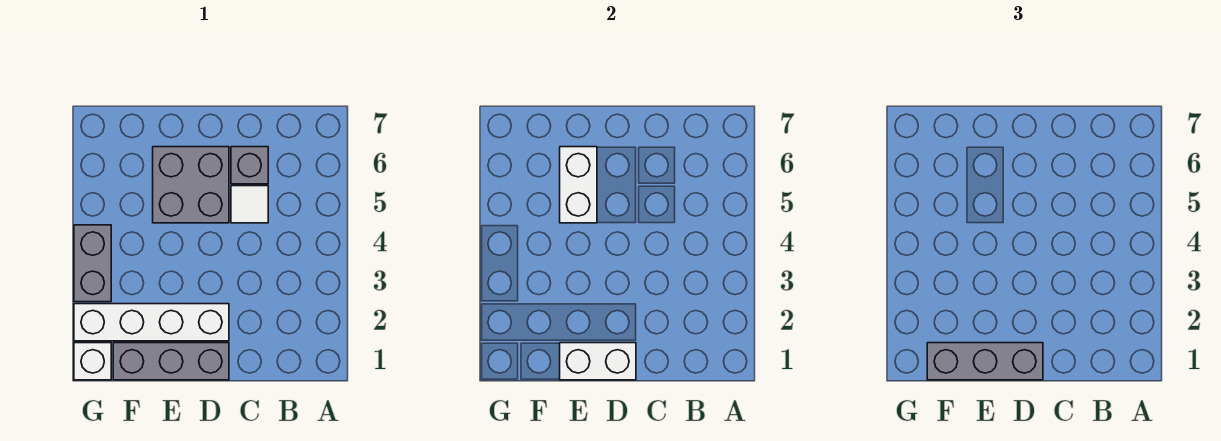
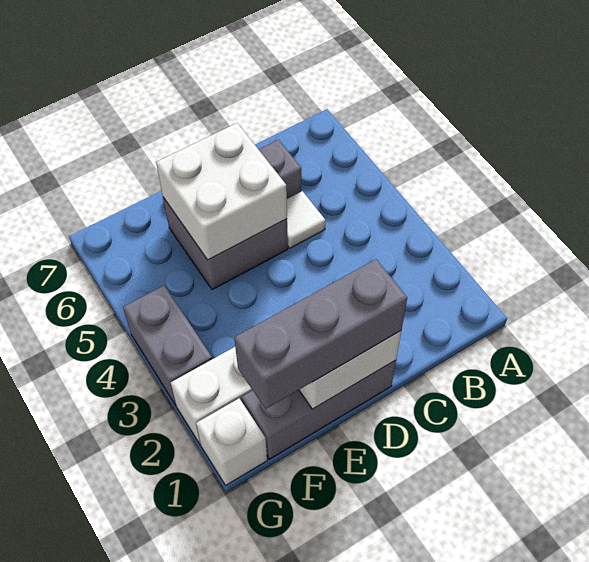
white brick E5:E6 level 2 -> white brick D5:E6 level 2

